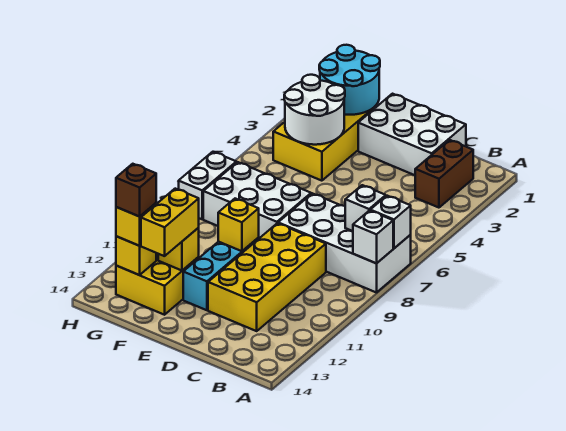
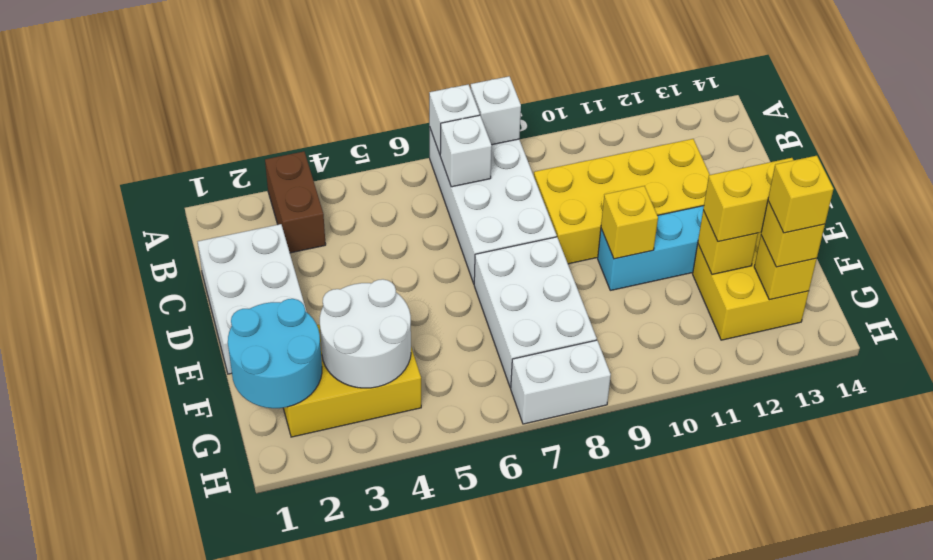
brown brick B2:B3 level 1 -> brown brick A3:B3 level 1
brown brick G13 level 4 -> yellow brick G13 level 4

